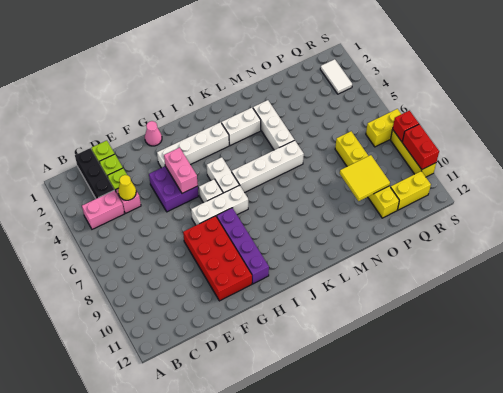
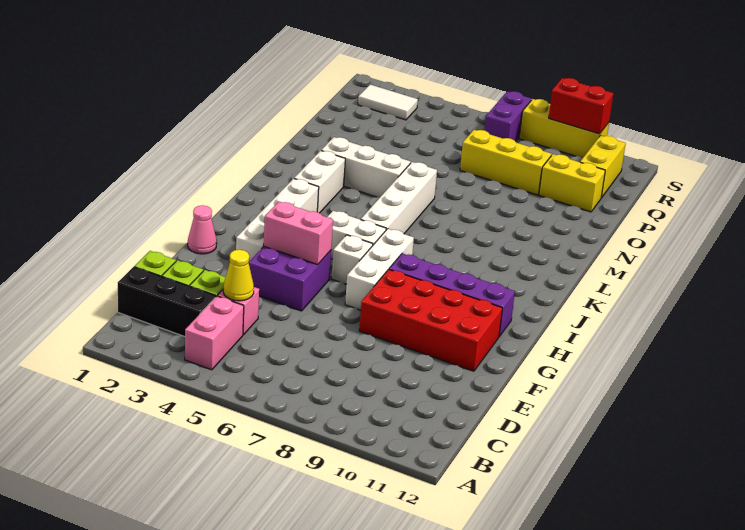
yellow tile O9:P10 level 2 -> none
yellow brick R7:S7 level 1 -> purple brick R7:S7 level 1
red brick S8 level 2 -> none

